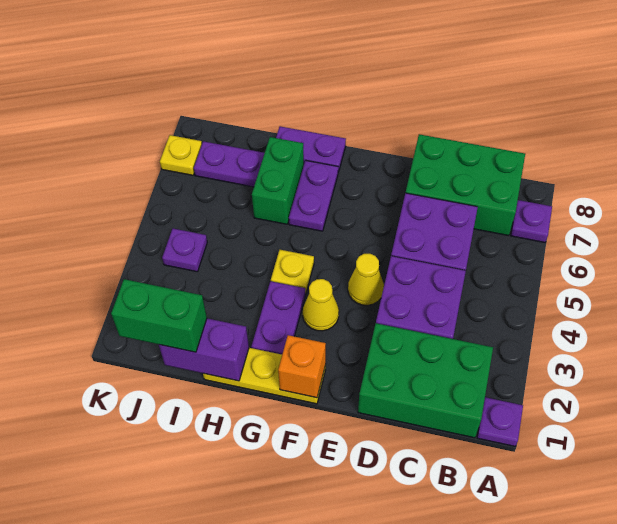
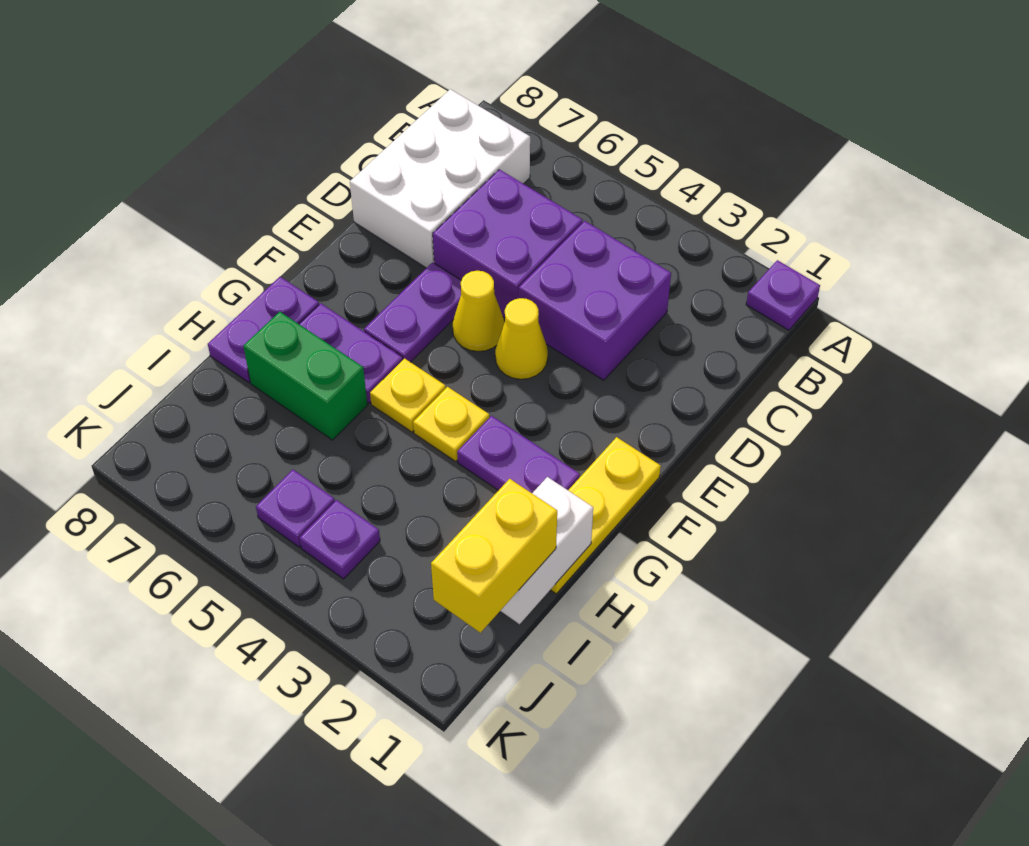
purple plate A7 level 1 -> purple plate J5 level 1
green brick B1:D2 level 1 -> none
green brick B7:D8 level 1 -> white brick B7:D8 level 1
orange brick F1 level 2 -> none
yellow cone F3 level 1 -> yellow cone E5 level 1
purple brick H1:I1 level 2 -> white brick H1:I1 level 2
green brick I1:J1 level 3 -> yellow brick I1:J1 level 3
purple plate I7:J7 level 1 -> purple plate E6:F6 level 1
yellow plate K7 level 1 -> yellow plate G5 level 1

